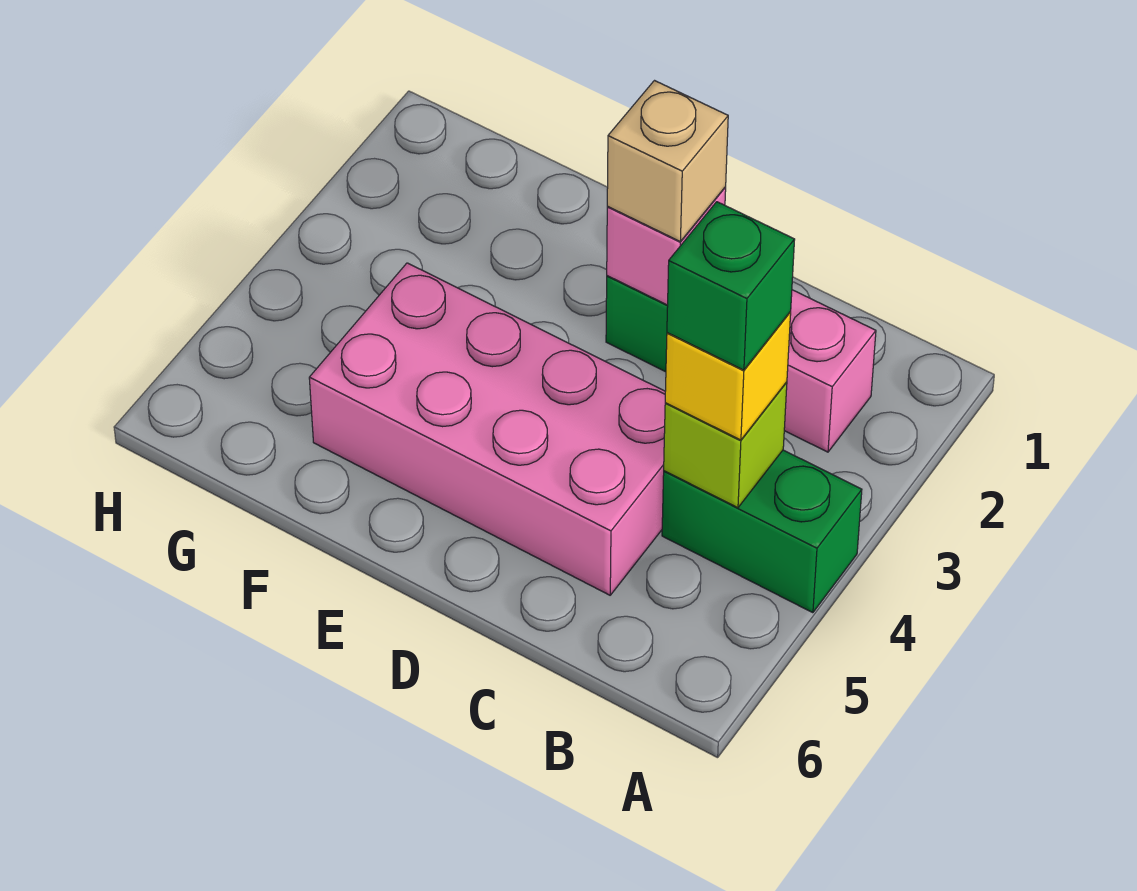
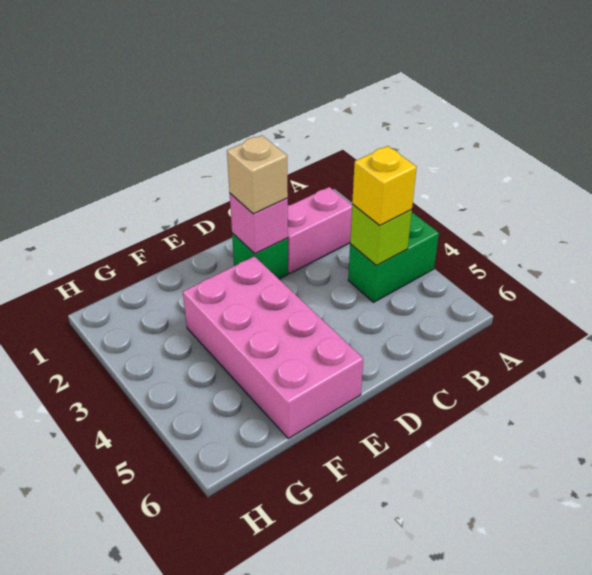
green brick B4 level 4 -> none
pink brick C4:F5 level 1 -> pink brick E3:F6 level 1

